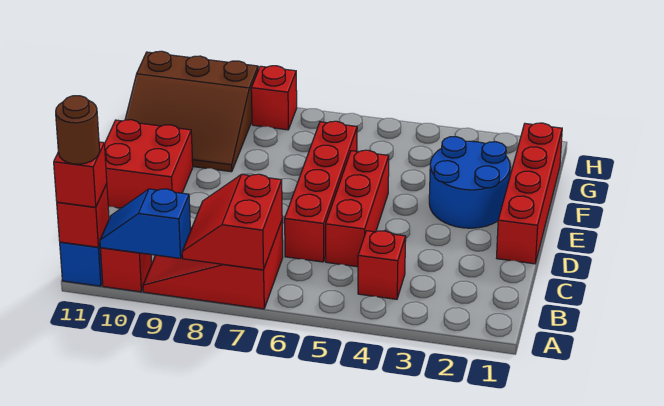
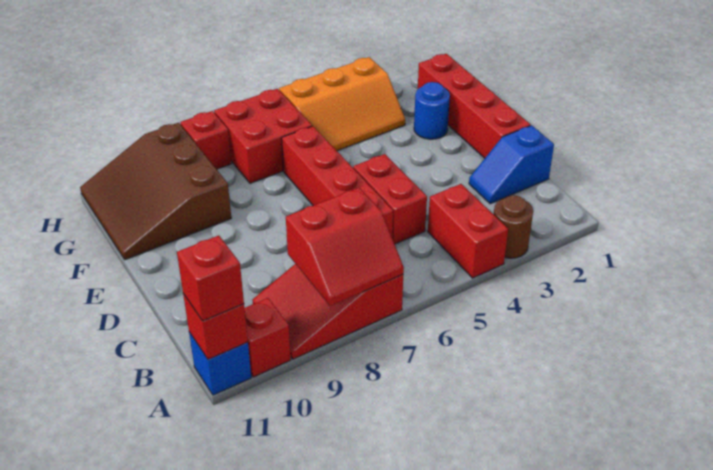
red slope A7:B8 level 2 top 7 -> red slope A7:B8 level 2 top B
blue slope A9:A10 level 2 top 9 -> blue slope C1:C2 level 1 top 1
brown round brick A11 level 4 -> brown round brick A3 level 1
red brick B4 level 1 -> red brick A4:B4 level 1
red brick C5:E5 level 1 -> red brick C5:D5 level 1
red brick D10:E11 level 1 -> red brick G6:H7 level 1
blue round brick E2:F3 level 1 -> blue round brick F2 level 1
brown slope F9:H11 level 1 top H -> brown slope F9:H11 level 1 top 9
none -> orange slope G3:H5 level 1 top H

